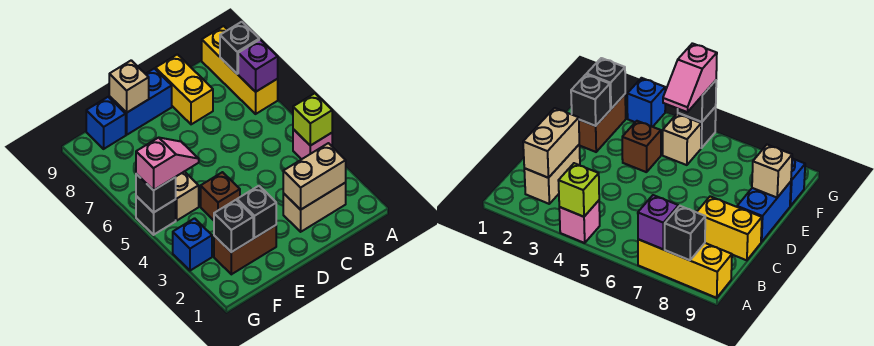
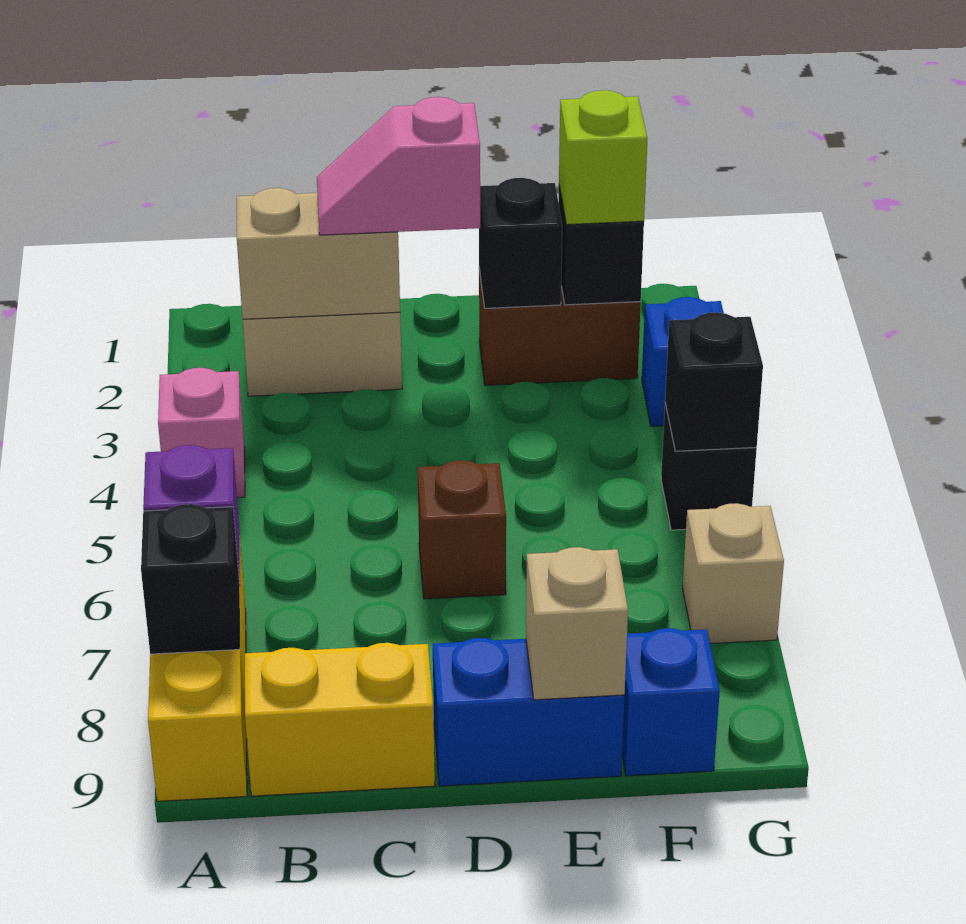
lime brick A4 level 2 -> lime brick F2 level 3
yellow brick C8:C9 level 1 -> yellow brick B9:C9 level 1
brown brick E4 level 1 -> brown brick D6 level 1
tan brick F5 level 1 -> tan brick G7 level 1
pink slope F5:G5 level 3 top G -> pink slope C2:D2 level 3 top D

